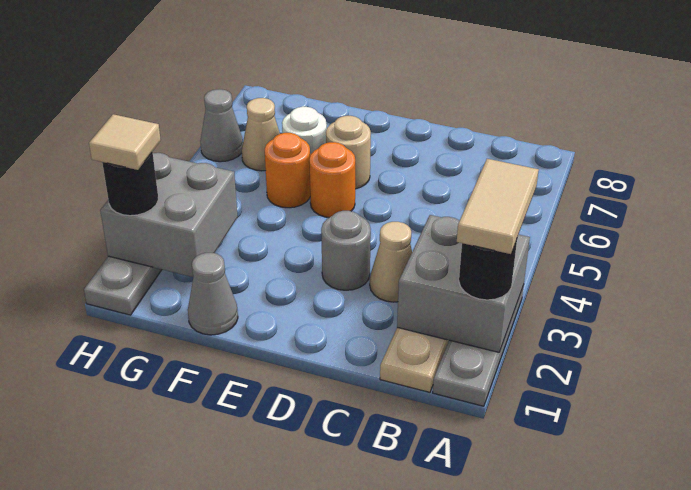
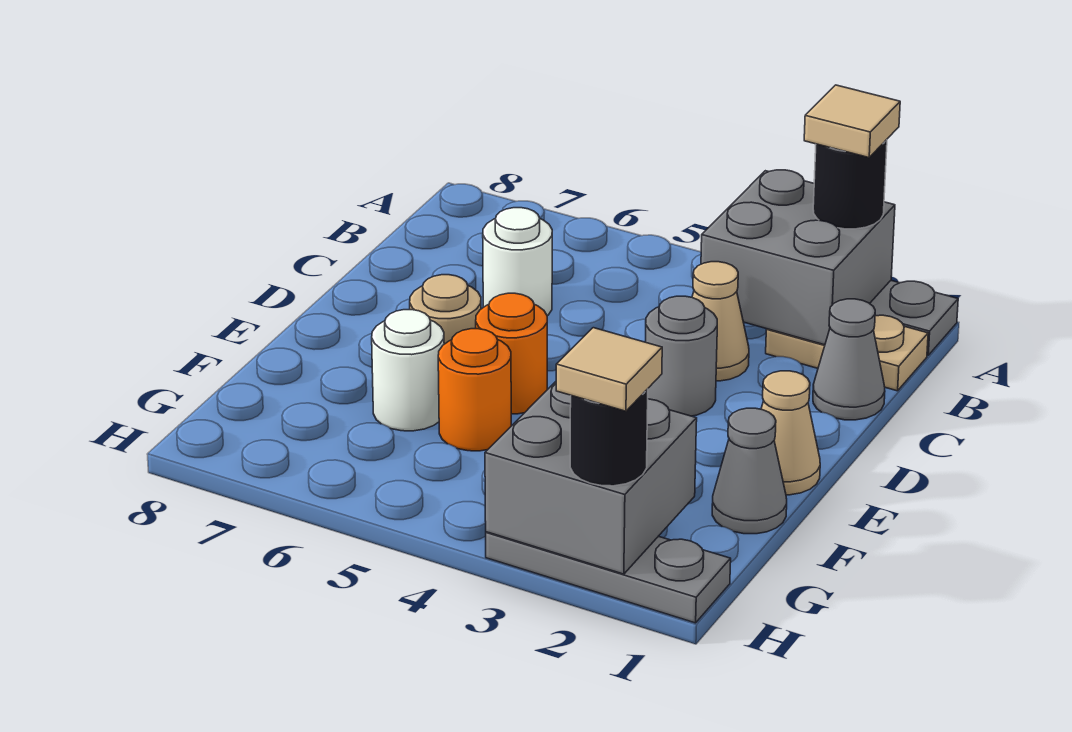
tan tile A2:A3 level 4 -> tan tile A2 level 4
none -> white round brick C6 level 1
tan cone G6 level 1 -> tan cone E1 level 1
grey cone H6 level 1 -> grey cone C1 level 1

